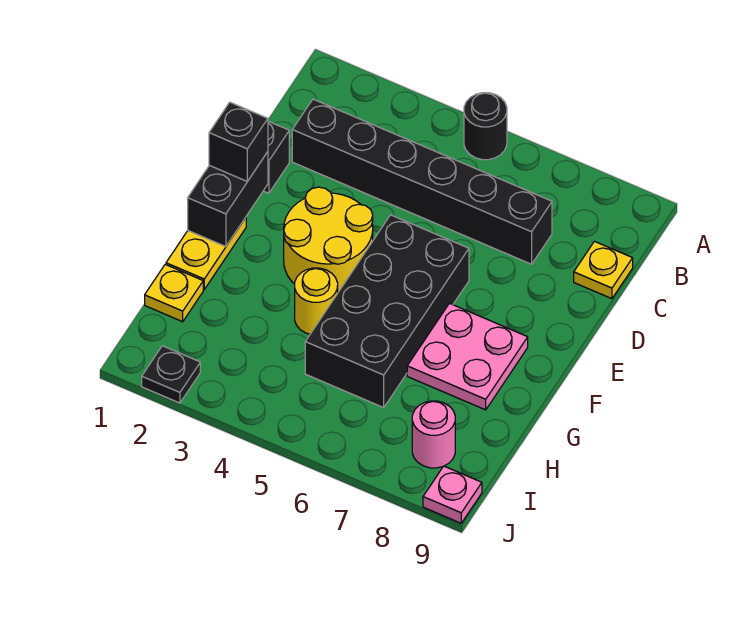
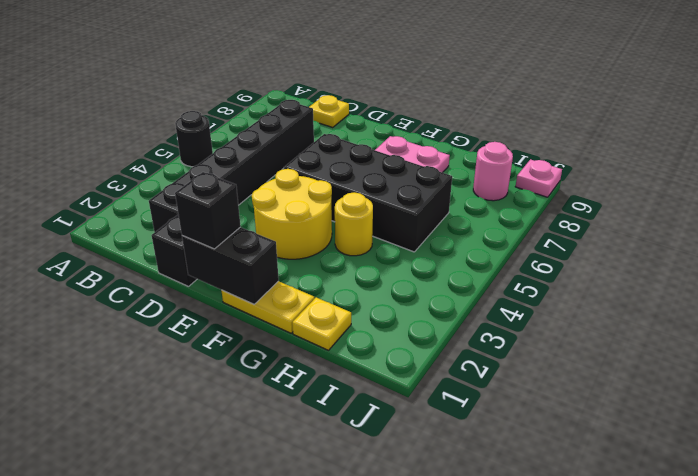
black plate J2 level 1 -> none

